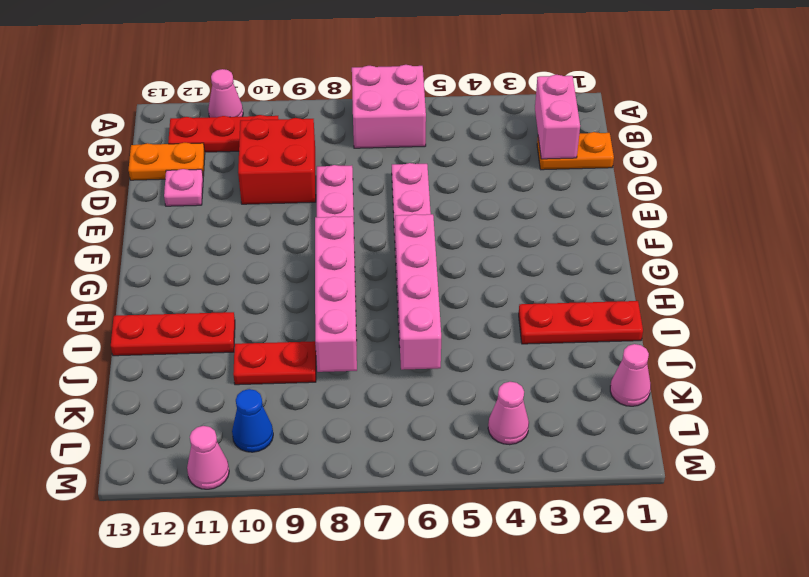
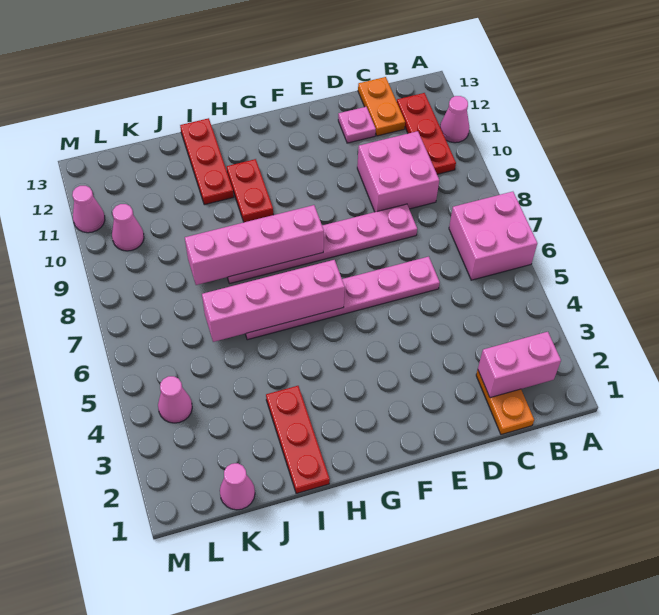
red brick C9:D10 level 1 -> pink brick C9:D10 level 1
red plate J9:J10 level 1 -> red plate H10:H11 level 1
blue cone L10 level 1 -> pink cone L10 level 1

